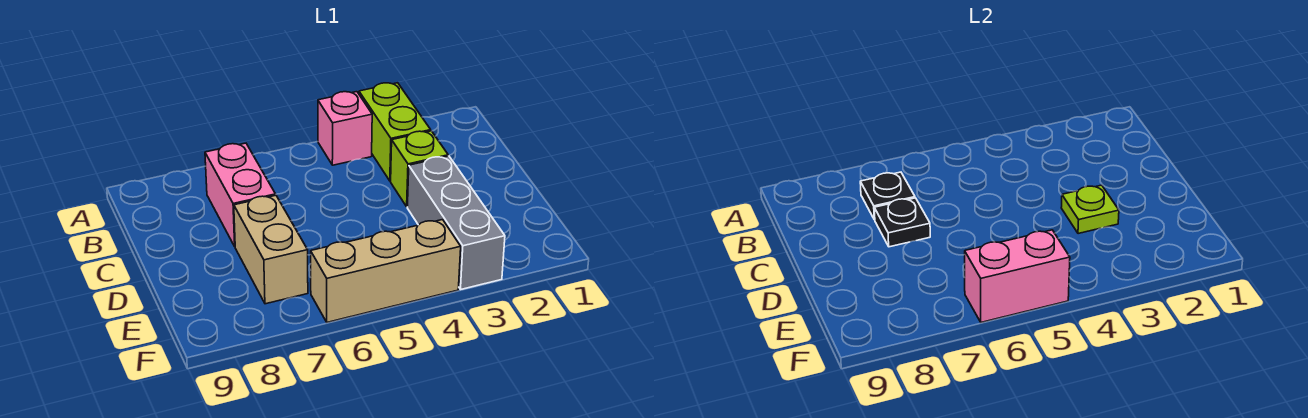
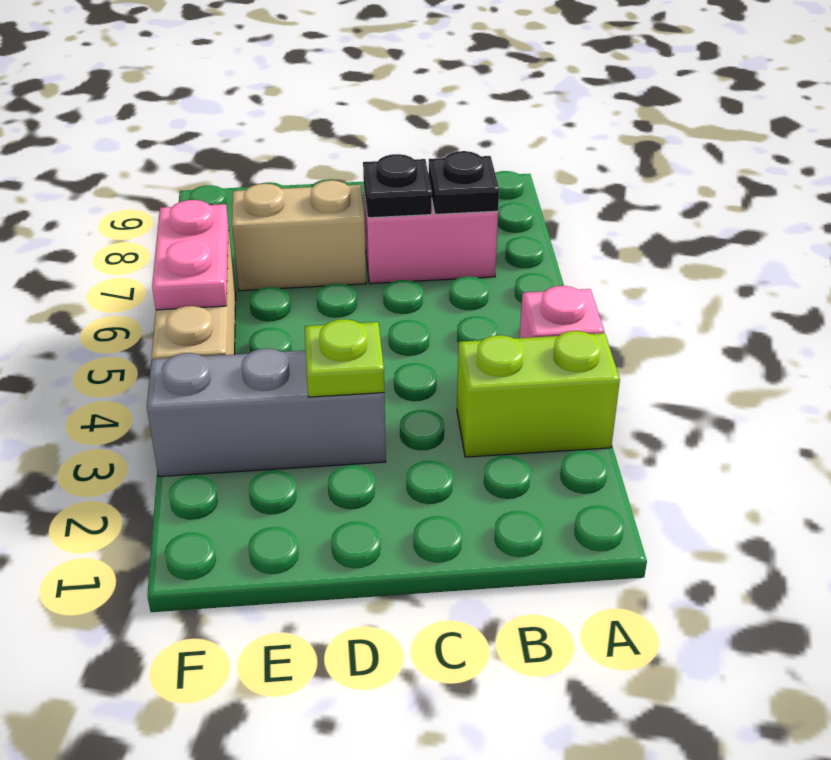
lime brick C3 level 1 -> none
pink brick F5:F6 level 2 -> pink plate F5:F6 level 2

